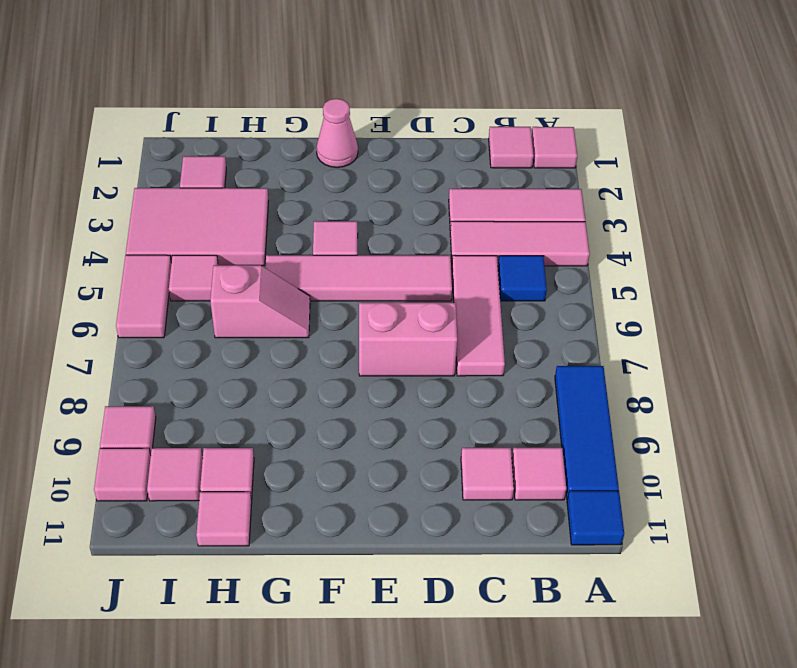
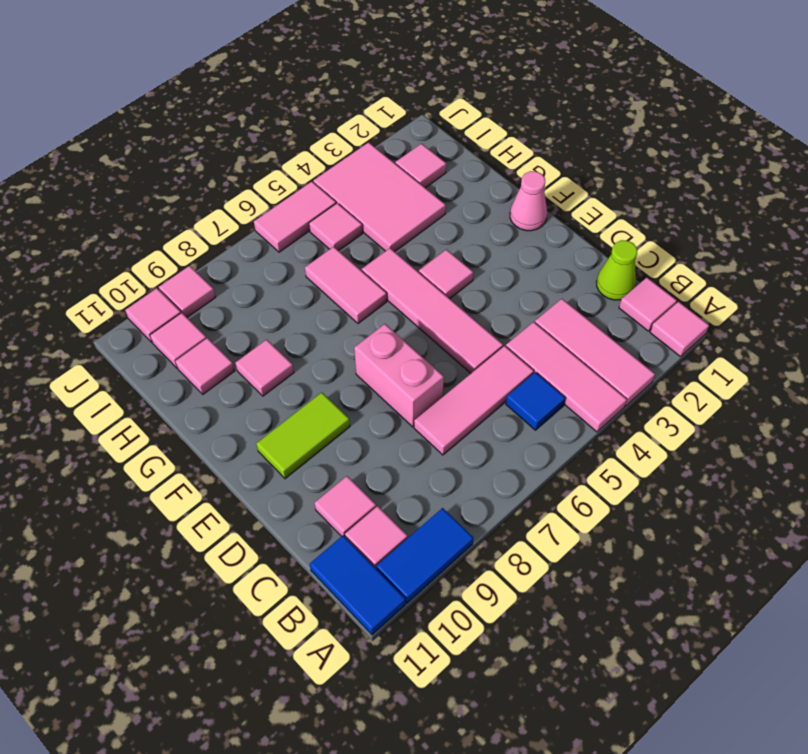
blue tile A8:A10 level 1 -> blue tile A9:A10 level 1
blue tile A11 level 1 -> blue tile A11:B11 level 1
none -> lime cone C1 level 1
none -> lime tile E9:E10 level 1
pink slope G6:H6 level 1 top H -> pink tile G6:H6 level 1
pink tile H11 level 1 -> pink tile G9 level 1

